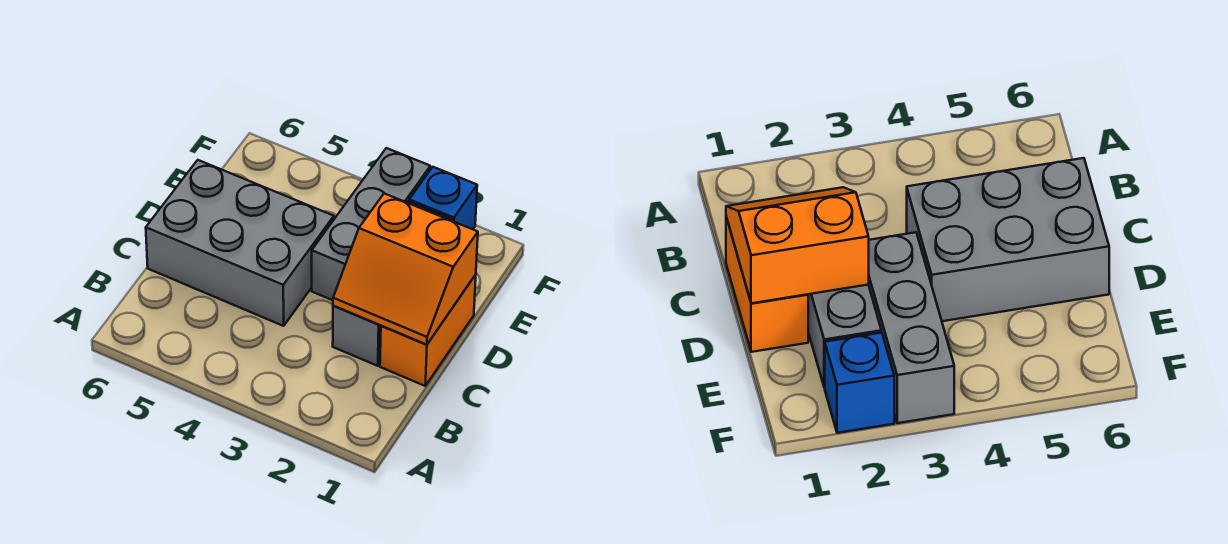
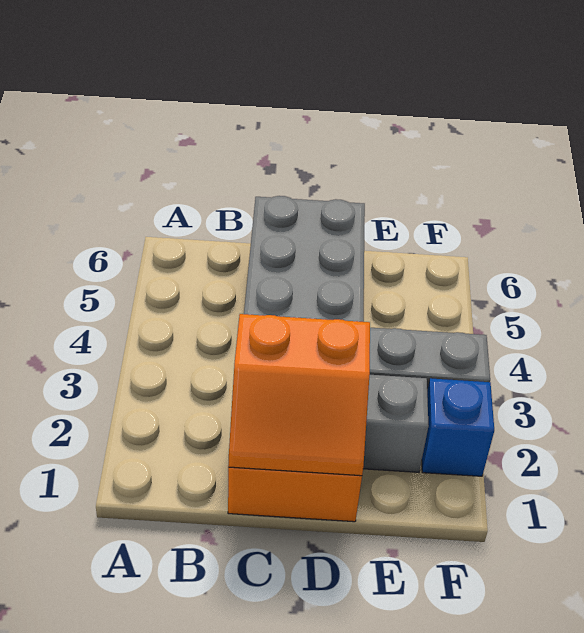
orange slope C1:D2 level 2 top D -> orange slope C1:D2 level 2 top 2

